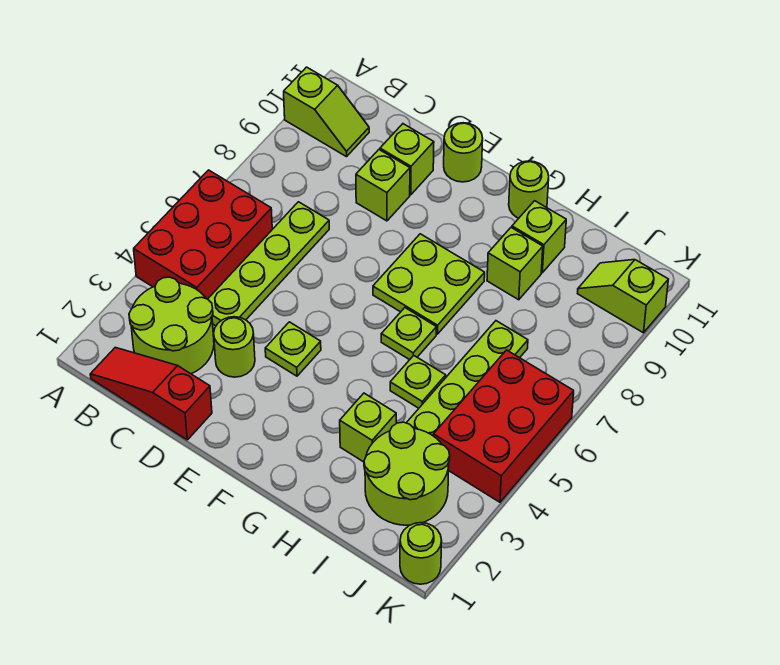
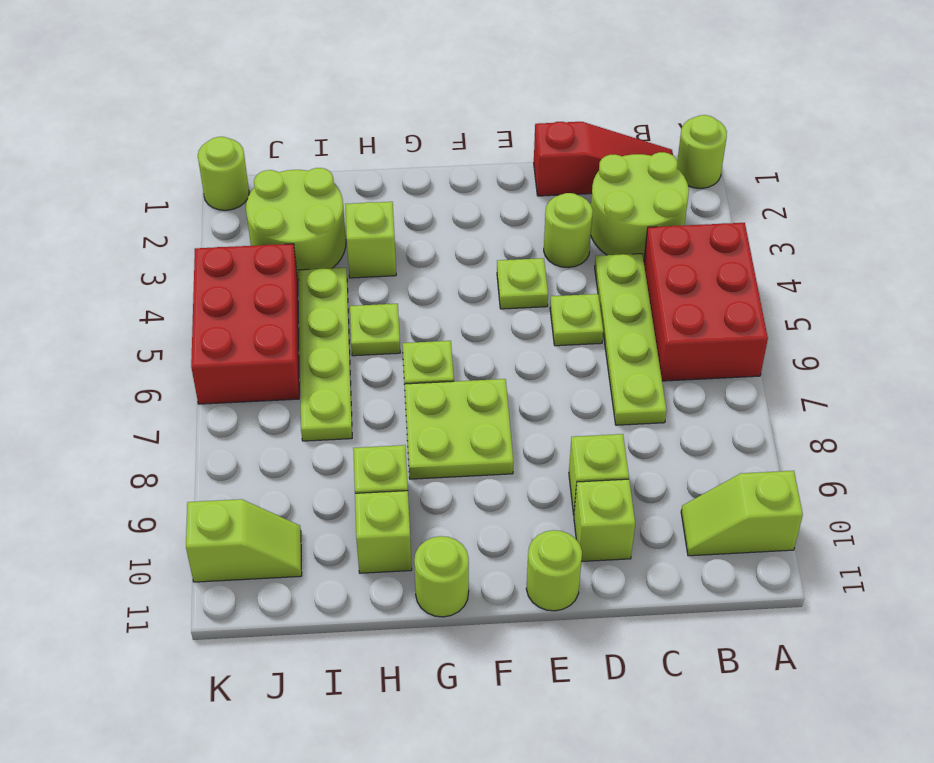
none -> lime round brick A1 level 1
none -> lime plate D5 level 1

